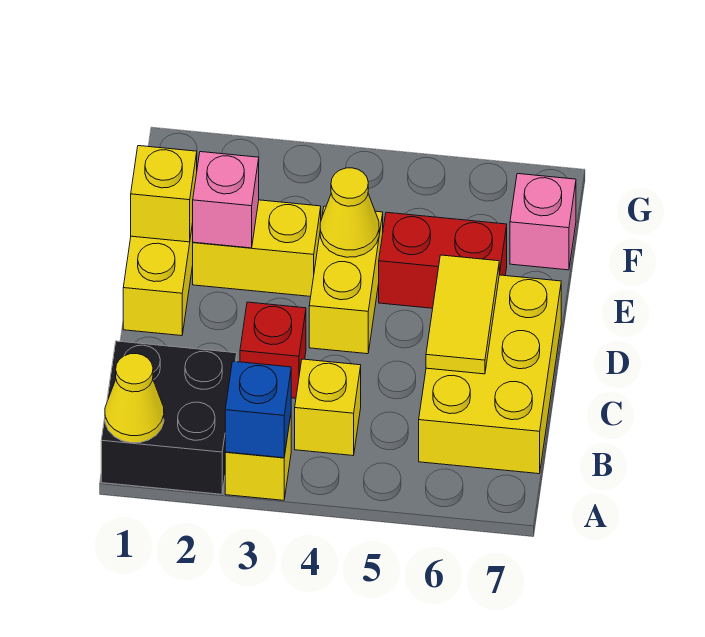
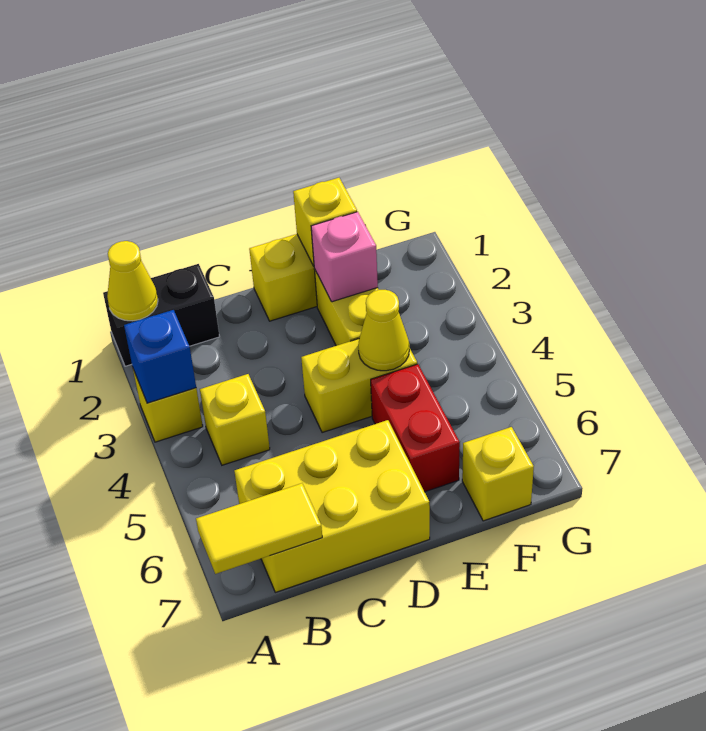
black brick A1:B2 level 1 -> black brick A1:B1 level 1
red brick C3 level 1 -> none
yellow tile C6:D6 level 2 -> yellow tile A7:B7 level 2
pink brick F7 level 1 -> yellow brick F7 level 1

